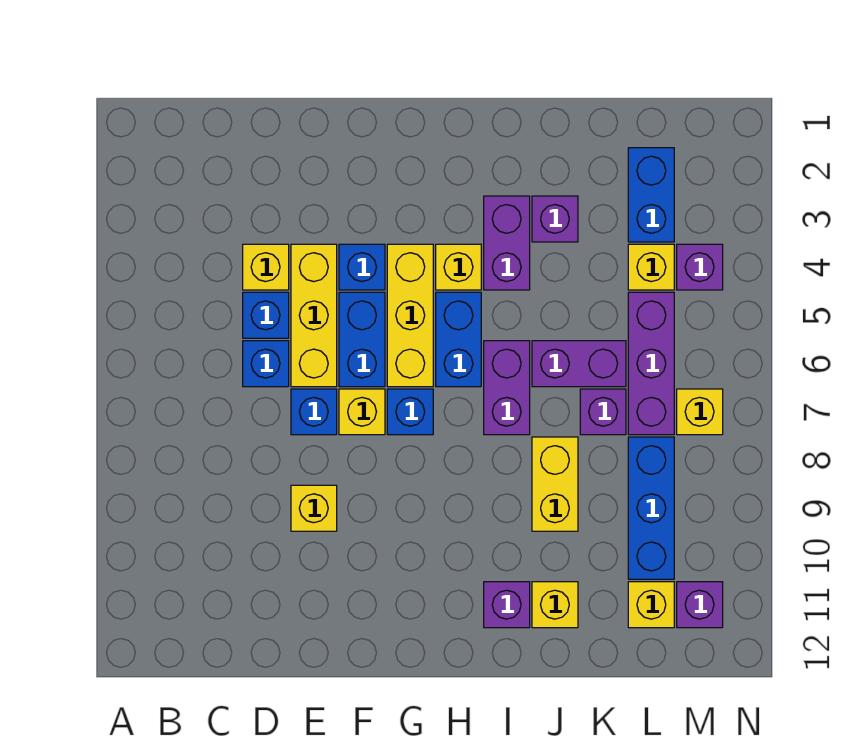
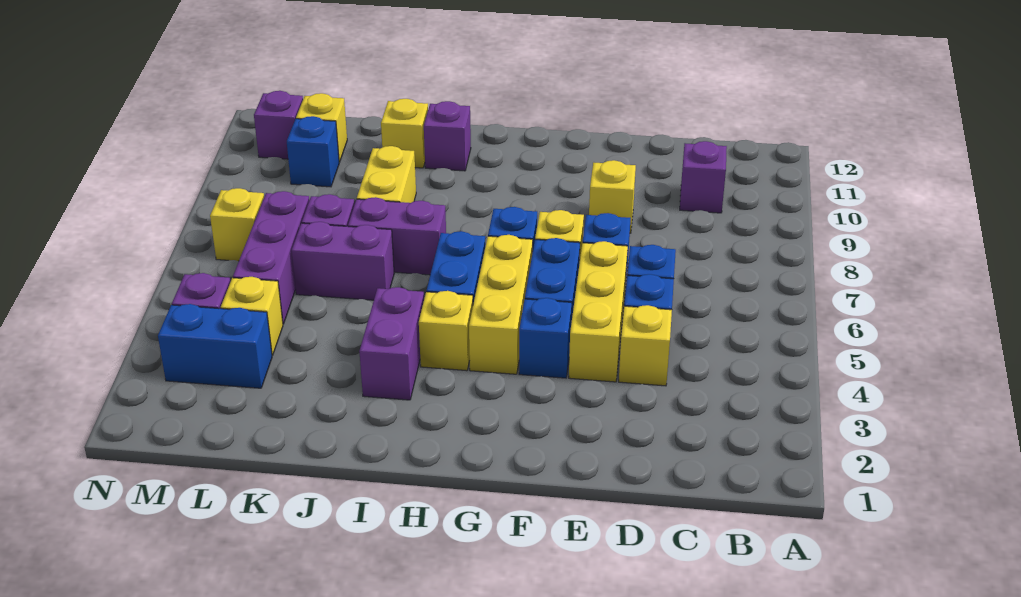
purple brick I6:I7 level 1 -> purple brick I7:J7 level 1
purple brick J3 level 1 -> purple brick C10 level 1
blue brick L2:L3 level 1 -> blue brick L3:M3 level 1
blue brick L8:L10 level 1 -> blue brick L10 level 1

